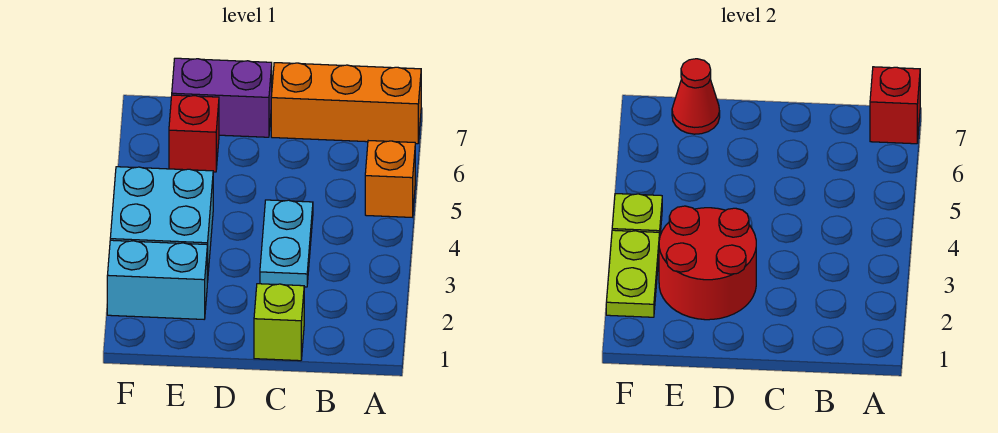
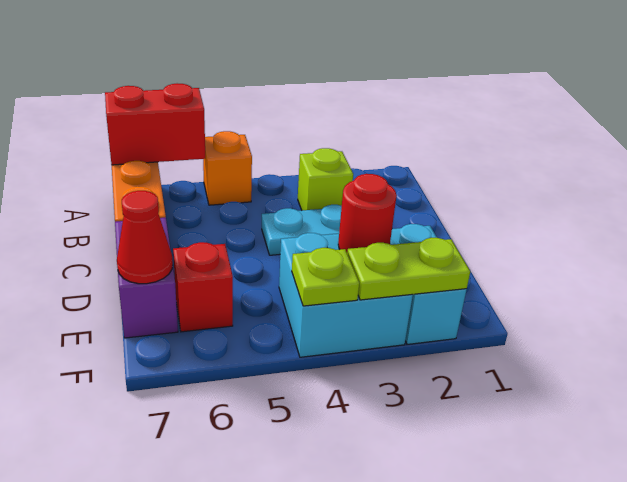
red brick A7 level 2 -> red brick A6:A7 level 2
lime brick C1 level 1 -> lime brick B3 level 1
red round brick D2:E3 level 2 -> red round brick E3 level 2

